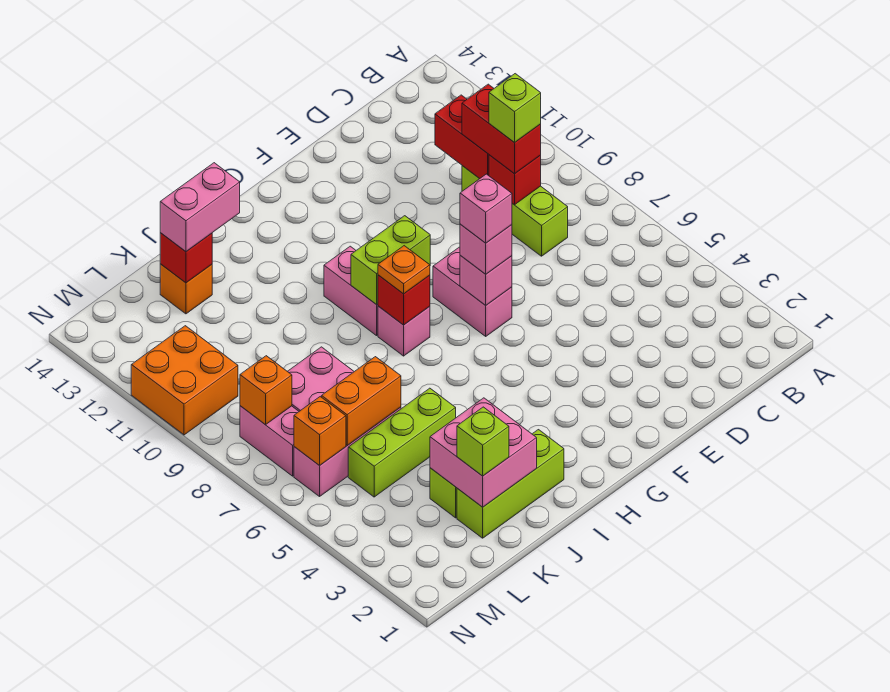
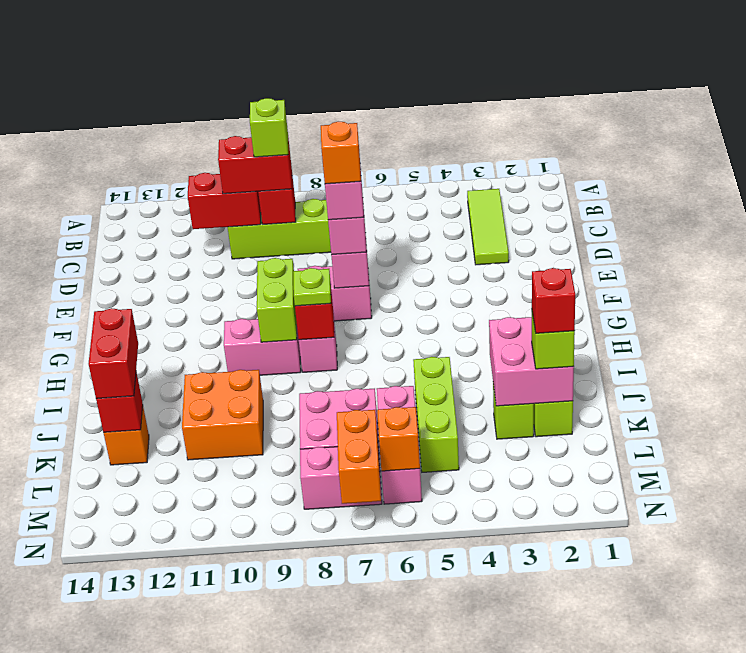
none -> lime tile B3:D3 level 1
orange plate H8 level 3 -> lime plate H8 level 3
pink brick J13:K13 level 3 -> red brick J13:K13 level 3
none -> red brick K2 level 4
orange brick K6:L6 level 2 -> orange brick M7:N7 level 2
orange brick M8 level 2 -> orange brick F7 level 5
orange brick M10:N11 level 1 -> orange brick J10:K11 level 1

